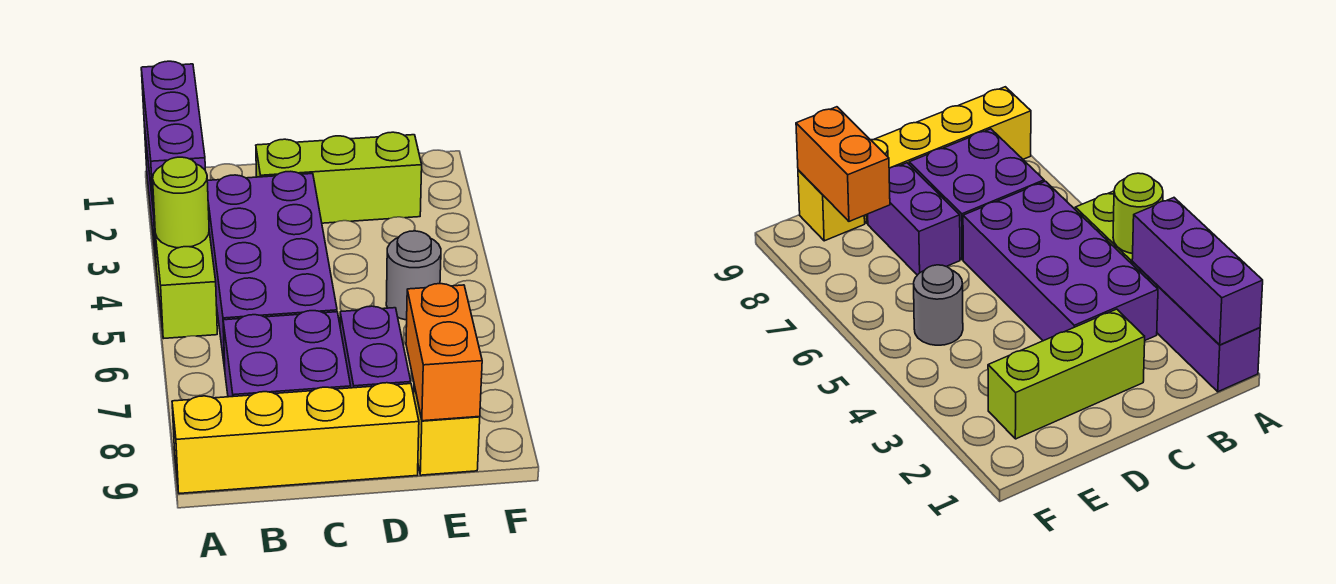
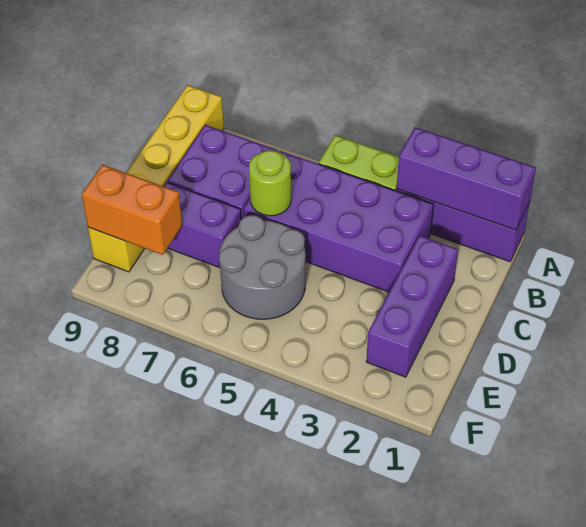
lime round brick A4 level 2 -> lime round brick C6 level 2
lime brick C2:E2 level 1 -> purple brick C2:E2 level 1
grey round brick E5 level 1 -> grey round brick D5:E6 level 1

